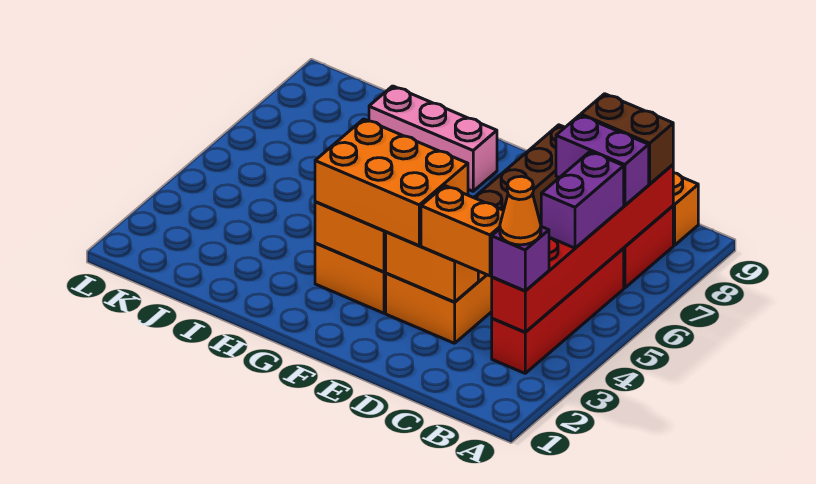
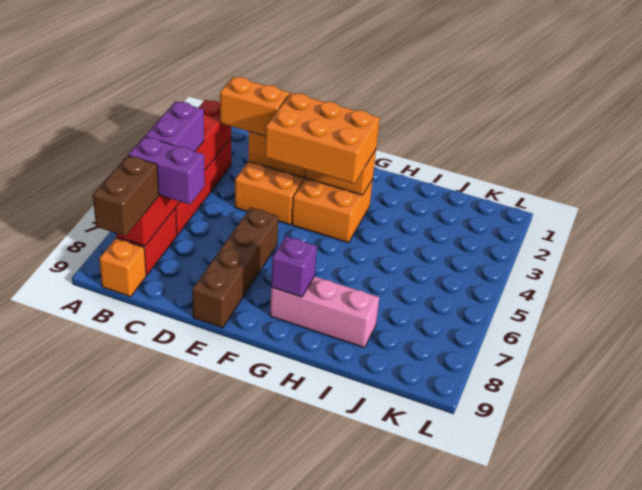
purple brick B3 level 3 -> purple brick G8 level 2
orange cone B3 level 4 -> none
brown brick B8:C8 level 3 -> brown brick B8:B9 level 3

